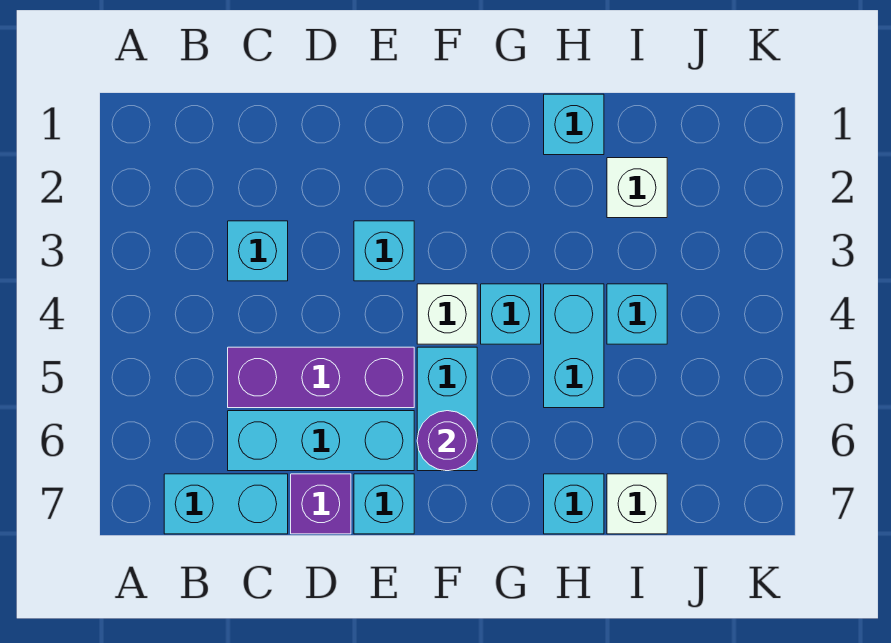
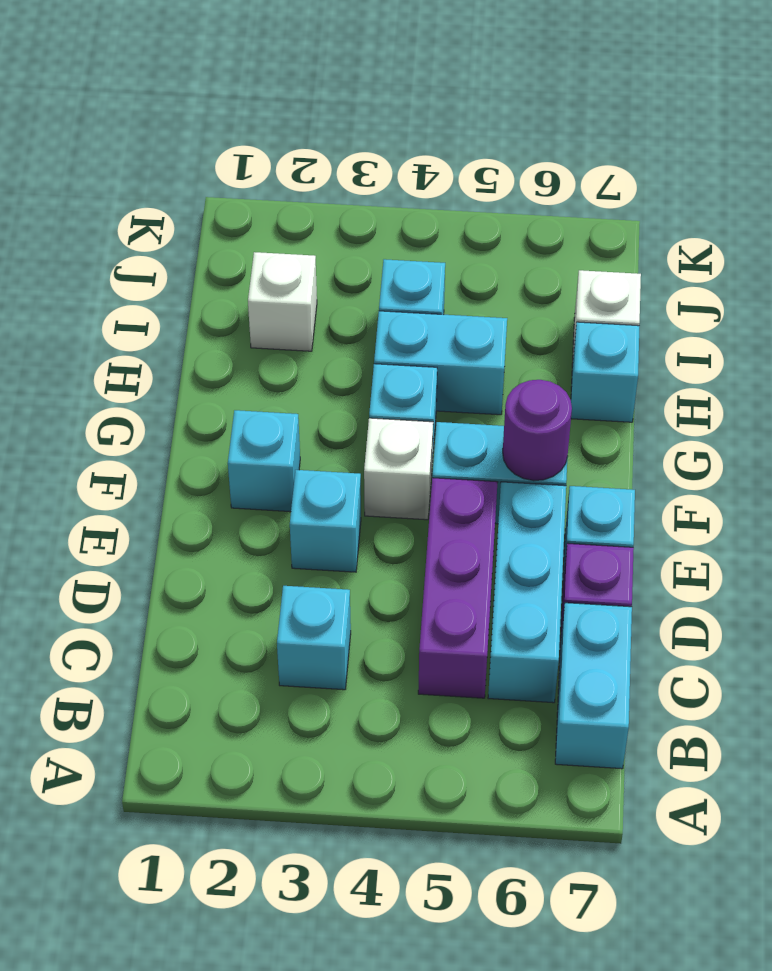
cyan brick H1 level 1 -> cyan brick F2 level 1

